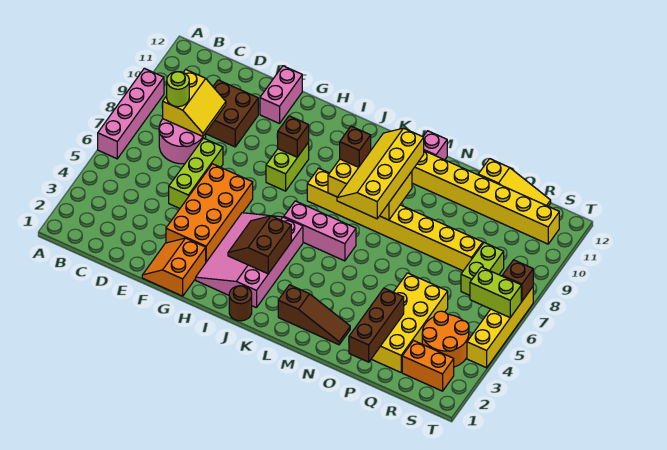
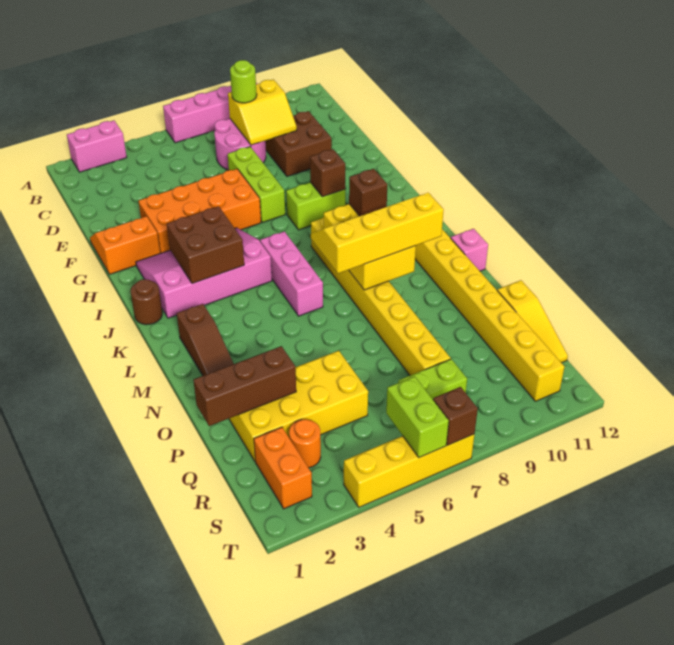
lime brick E5:E7 level 1 -> lime brick E7:G7 level 1
pink brick F11:F12 level 1 -> pink brick A2:A3 level 1
brown slope I3:J4 level 2 top J -> brown brick I3:J4 level 2
orange round brick R3:S4 level 1 -> orange round brick R3 level 1

